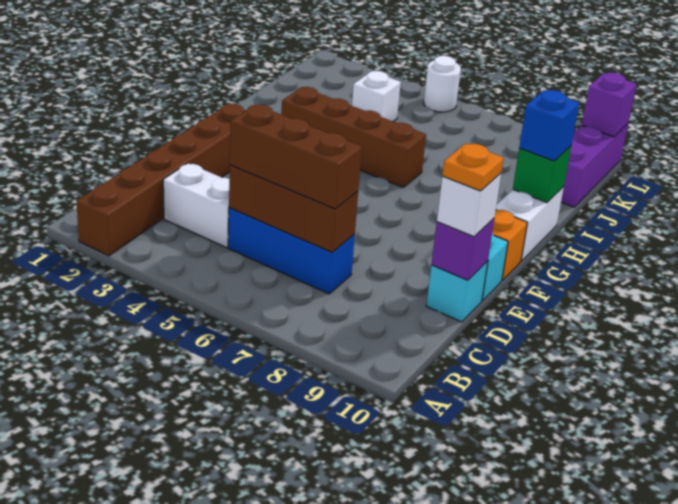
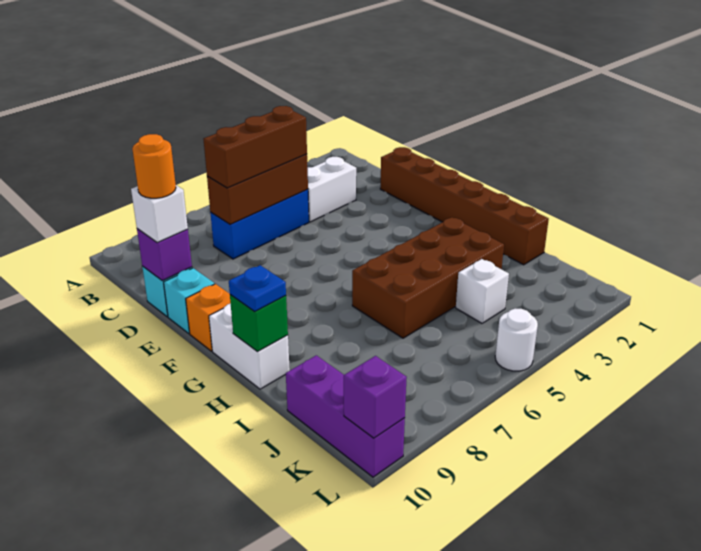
brown brick A2:F2 level 1 -> brown brick D1:I1 level 1
orange plate D10 level 4 -> orange round brick D10 level 4
brown brick H3:H6 level 1 -> brown brick H3:I6 level 1
blue brick H10 level 3 -> blue plate H10 level 3

